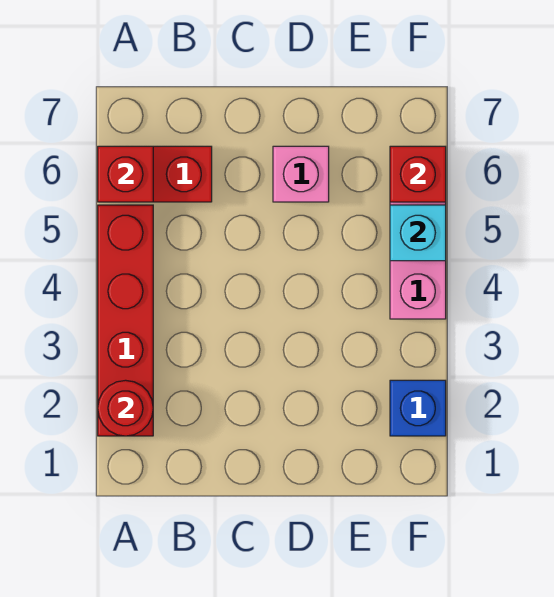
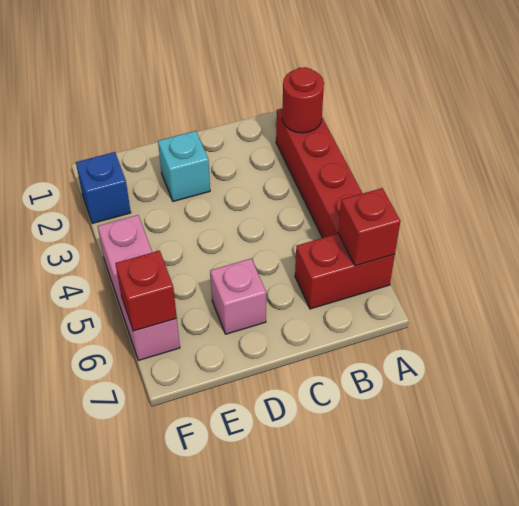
cyan brick F5 level 2 -> cyan brick D2 level 1

